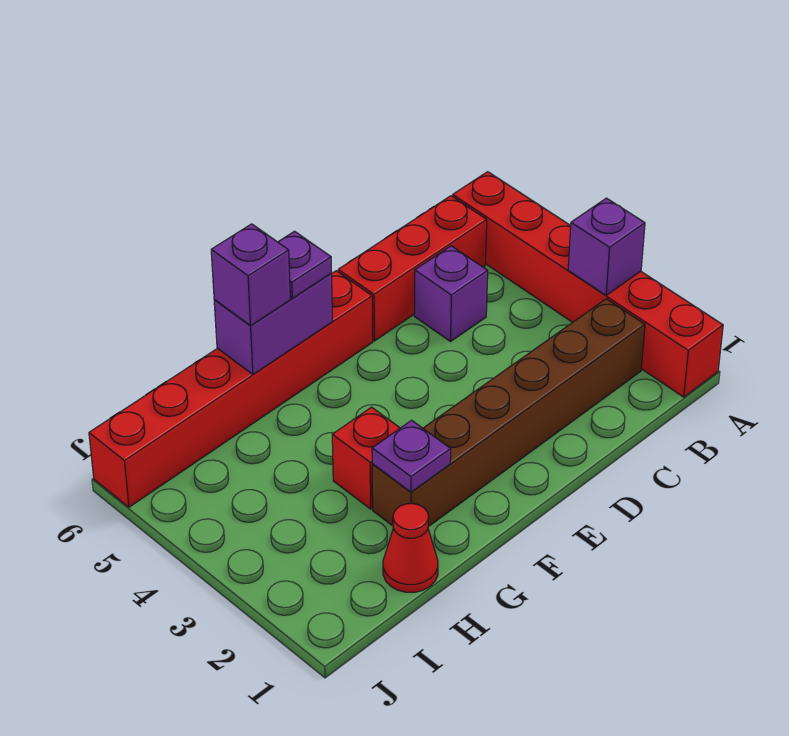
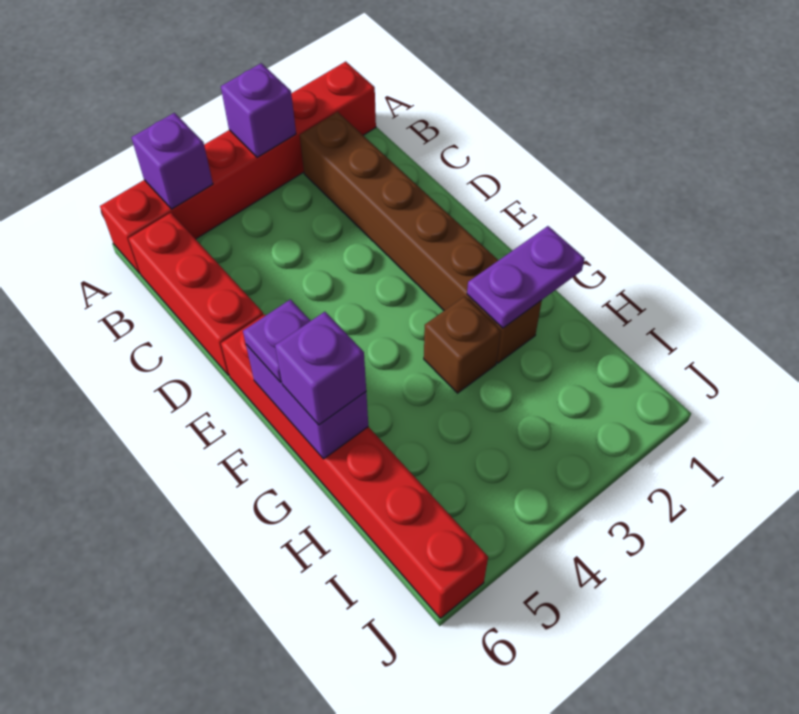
purple brick C5 level 1 -> purple brick A5 level 2
purple plate G2 level 2 -> purple plate G1:G2 level 2
red brick G3 level 1 -> brown brick G3 level 1
red cone H1 level 1 -> none

